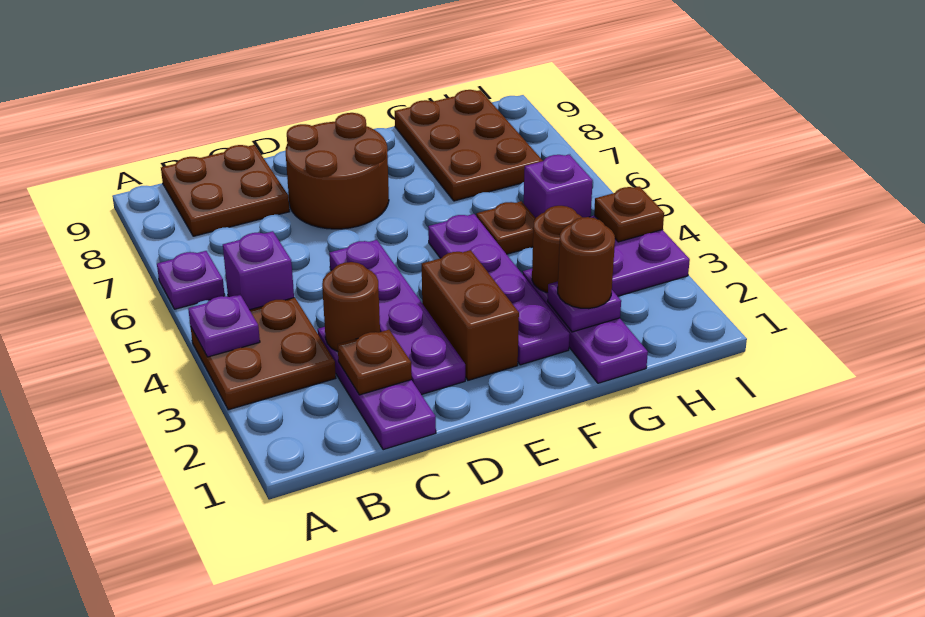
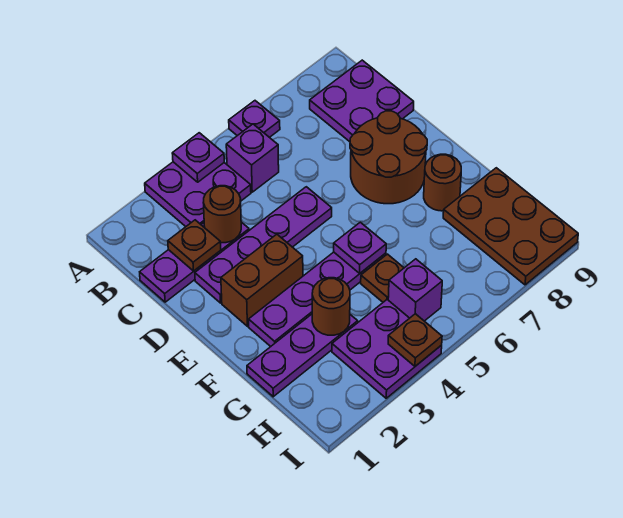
brown plate A3:B4 level 1 -> purple plate A3:B4 level 1
brown plate B8:C9 level 1 -> purple plate B8:C9 level 1
purple plate G2 level 2 -> purple plate F5 level 2
brown round brick G2 level 3 -> brown round brick F8 level 1
brown plate G7:H9 level 1 -> brown plate G8:I9 level 1

